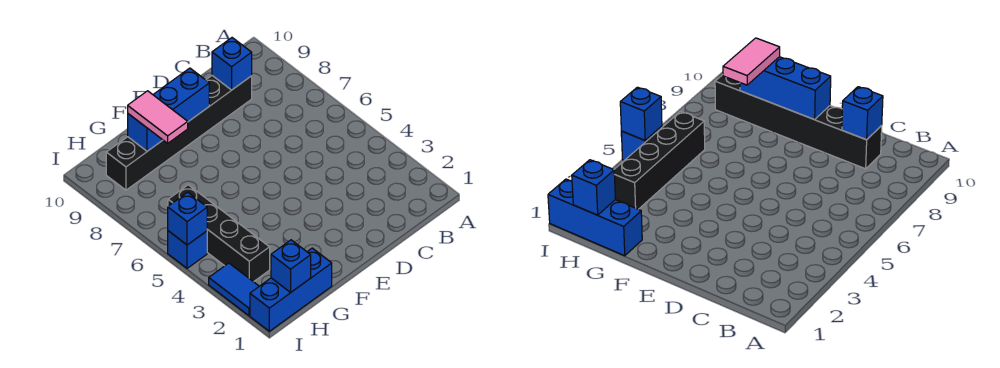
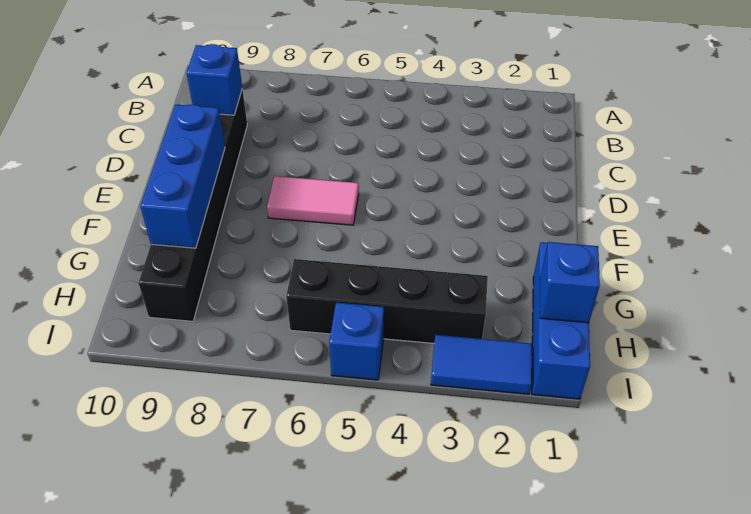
pink tile G8:G9 level 3 -> pink tile E6:E7 level 1
blue brick I5 level 2 -> none

